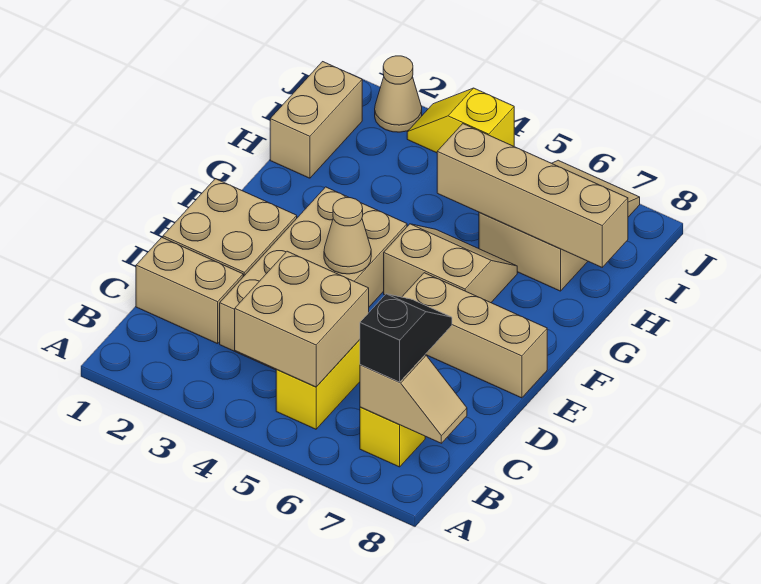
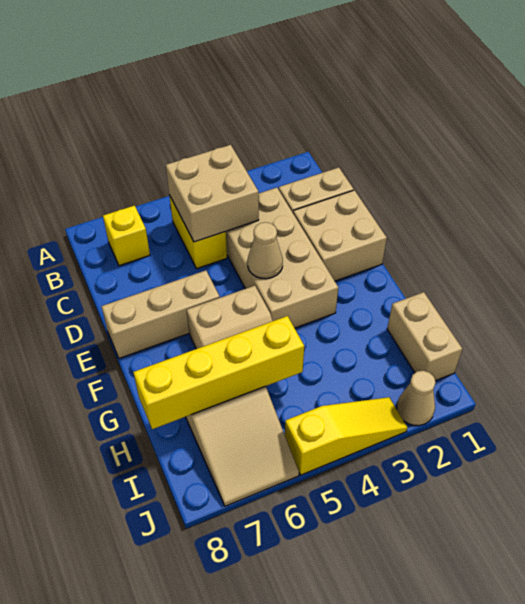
tan slope B7:B8 level 2 top 7 -> none
black slope B7:C7 level 3 top B -> none
tan brick H5:H8 level 2 -> yellow brick H5:H8 level 2
yellow slope J3:J4 level 1 top 4 -> yellow slope J3:J5 level 1 top 5

